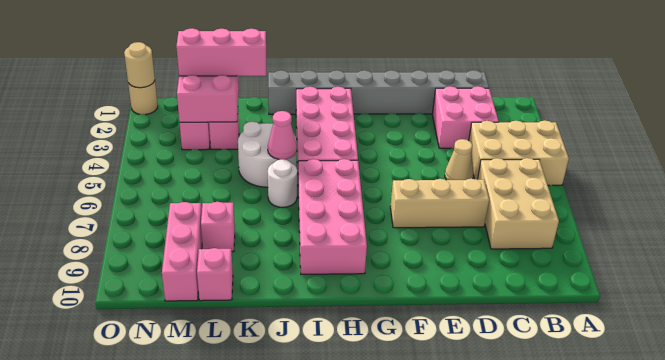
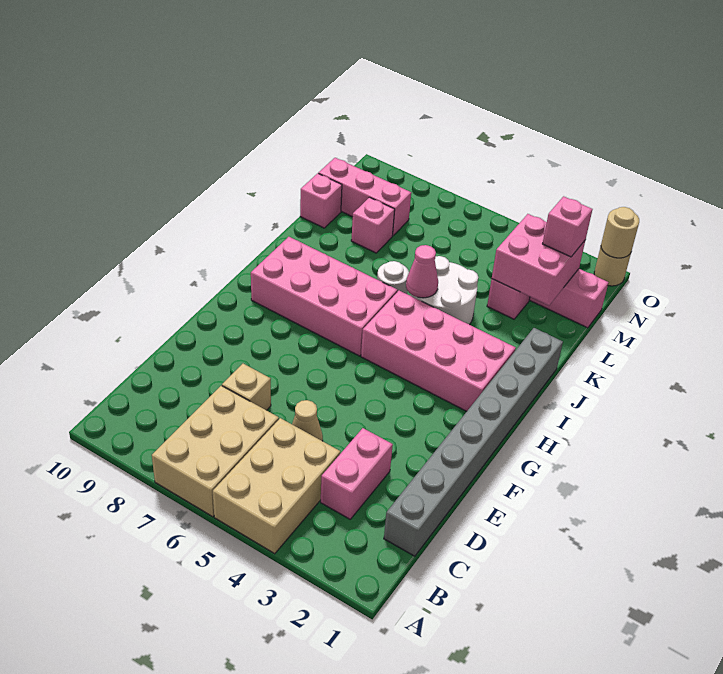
tan brick B6:C8 level 1 -> tan brick A6:C7 level 1
pink brick C2:D3 level 1 -> pink brick C3:D3 level 1
tan brick D7:F7 level 1 -> tan brick D7 level 1
pink brick K2:M2 level 3 -> pink brick M2 level 3

